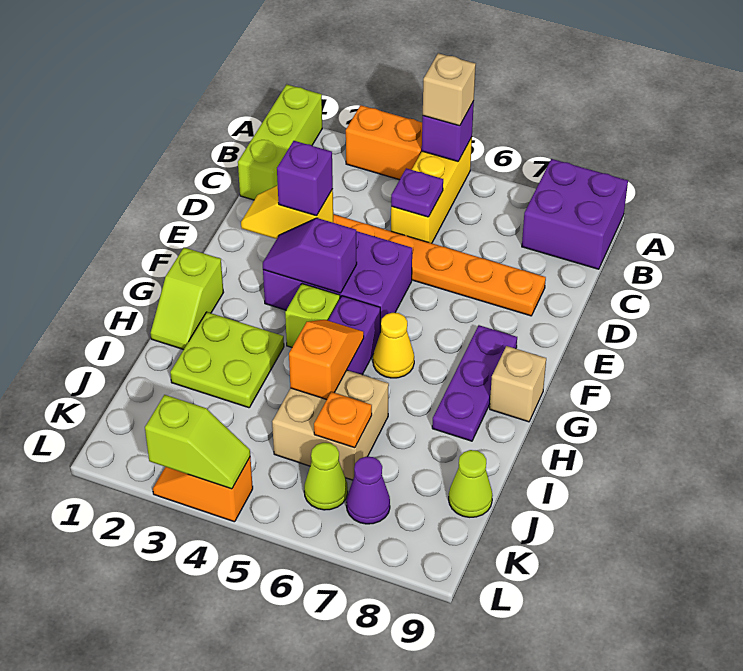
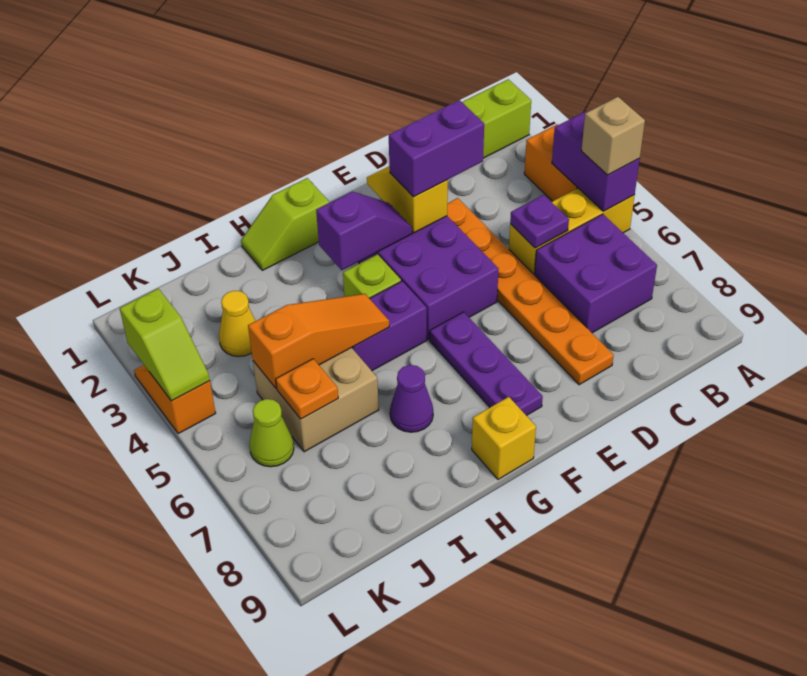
purple brick A5 level 2 -> purple brick A4:A5 level 2
purple brick A8:B9 level 1 -> purple brick B6:C7 level 1
purple brick E3 level 3 -> purple brick D3:E3 level 3
purple slope F3:F4 level 2 top 4 -> purple slope F3:G3 level 2 top G
purple plate F8:H8 level 1 -> purple plate F6:F8 level 1
yellow cone G6 level 1 -> yellow cone J3 level 1
tan brick G9 level 1 -> yellow brick G9 level 1
lime plate H2:I3 level 1 -> none
orange slope H5:I5 level 2 top I -> orange slope H5:J5 level 2 top J
lime cone J9 level 1 -> none
purple cone K7 level 1 -> purple cone H7 level 1

